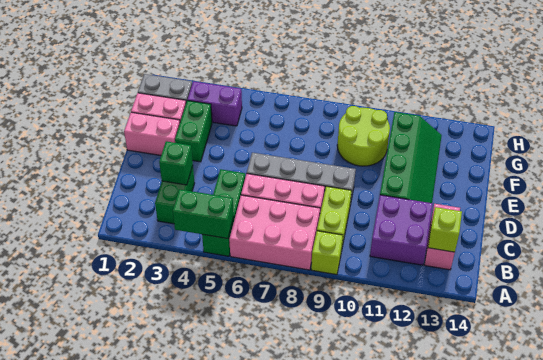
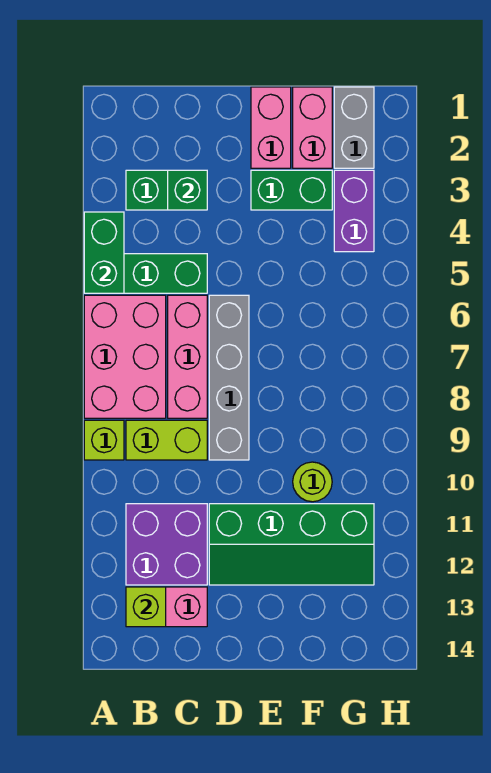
lime round brick F9:G10 level 1 -> lime round brick F10 level 1

